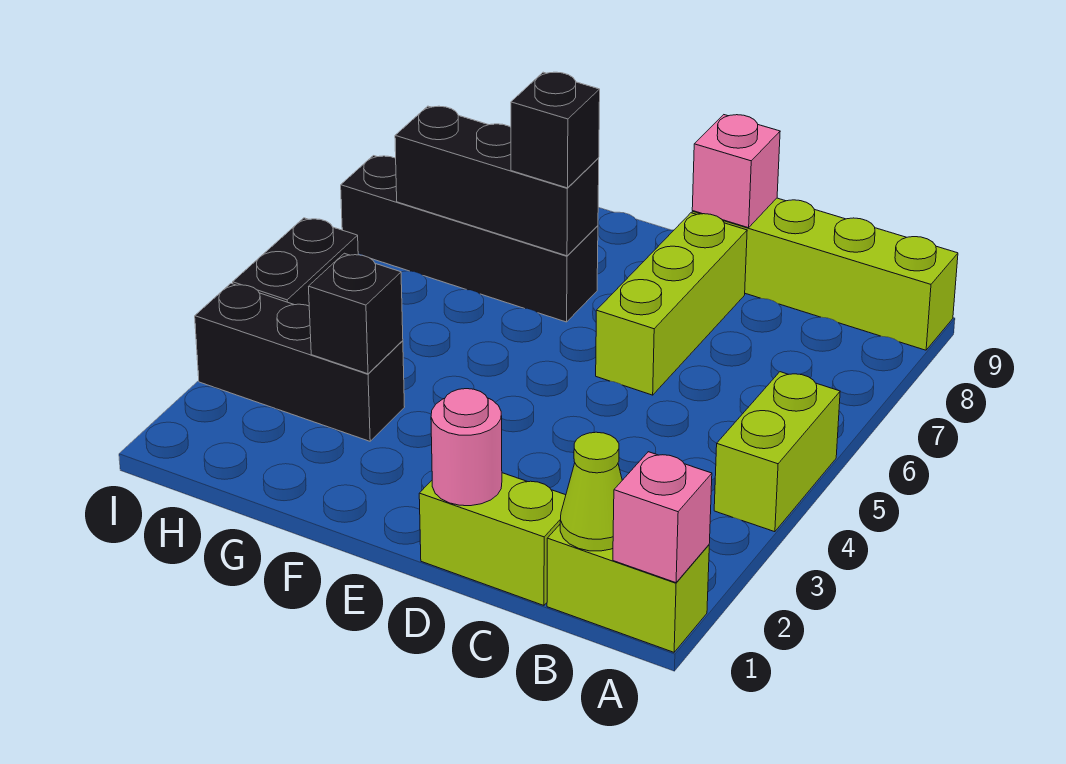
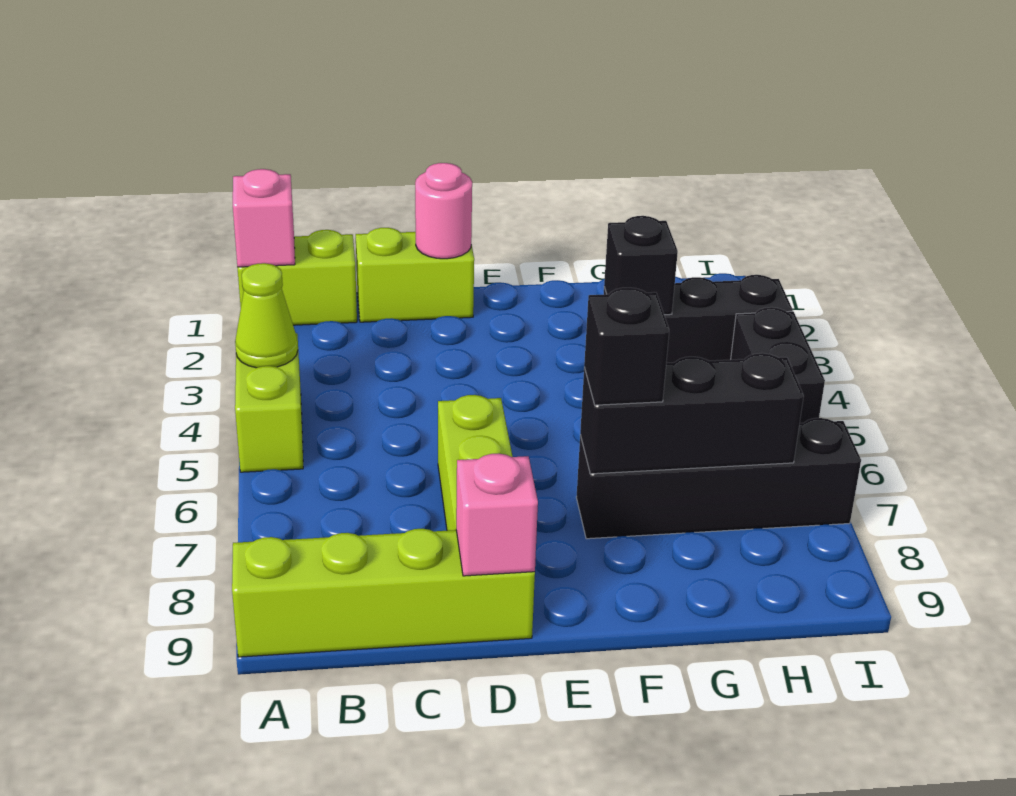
lime cone B1 level 2 -> lime cone A4 level 2

